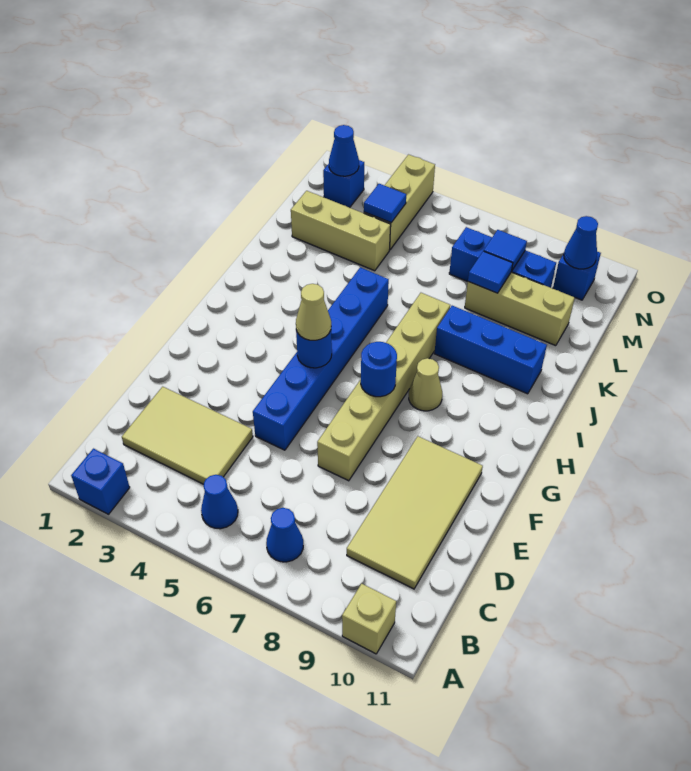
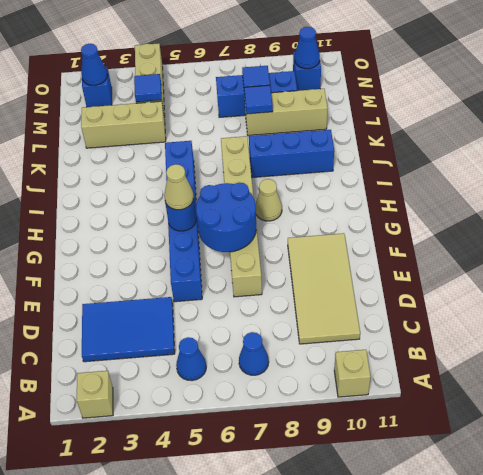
blue brick A2 level 1 -> tan brick A2 level 1
tan tile C2:D4 level 1 -> blue tile C2:D4 level 1
blue round brick G7 level 2 -> blue round brick F6:G7 level 2

